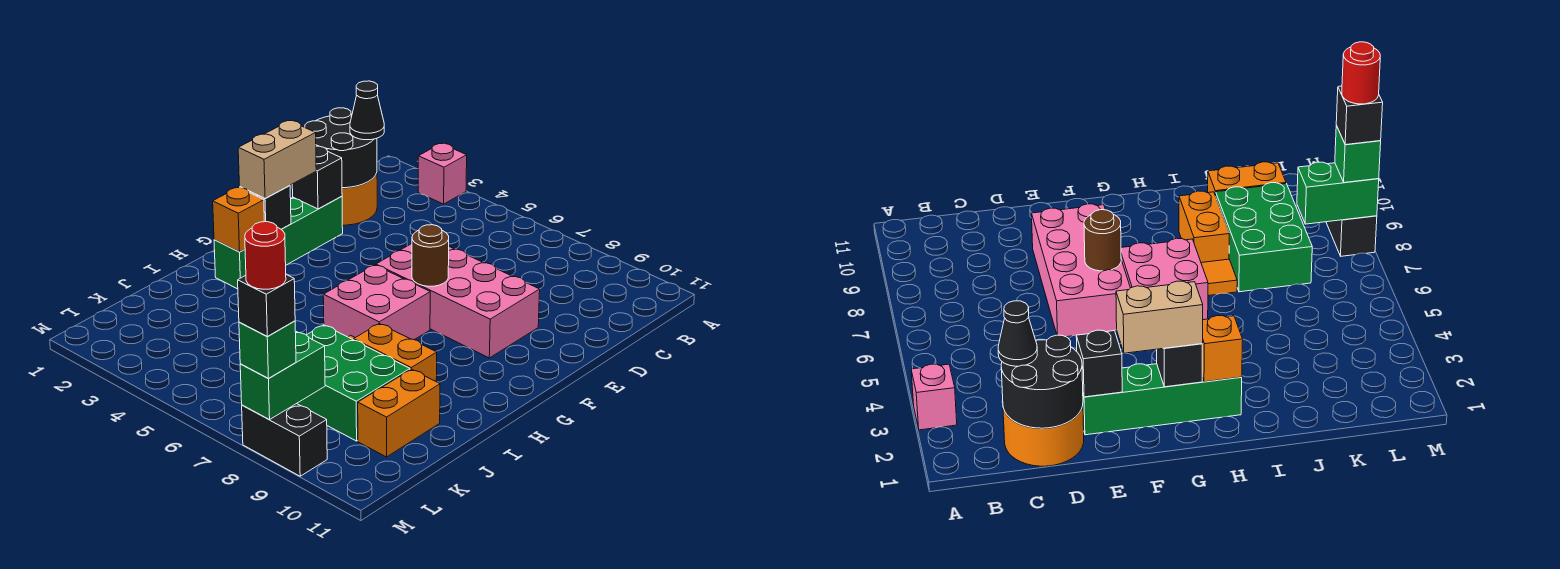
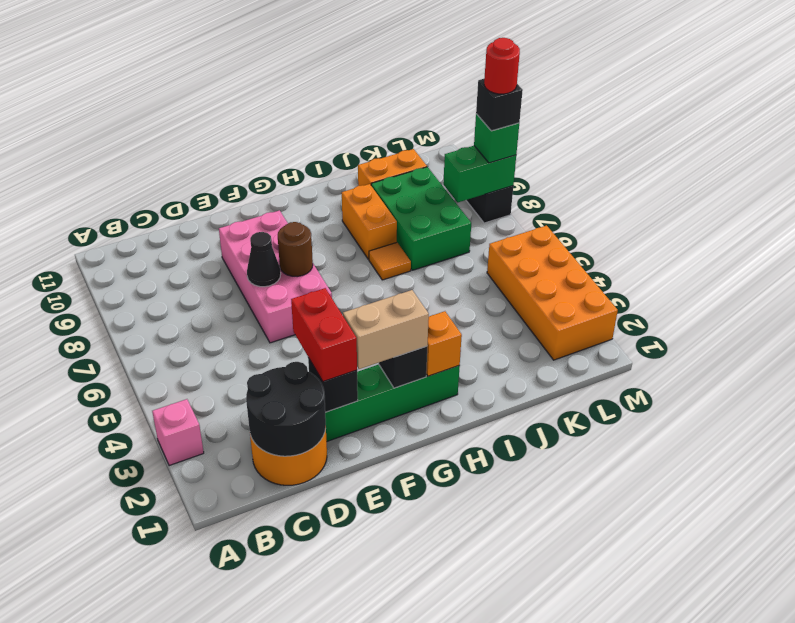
black cone C2 level 3 -> black cone E7 level 2
none -> red brick E2:E3 level 3
pink brick G6:H7 level 1 -> none
none -> orange brick L2:M5 level 1

